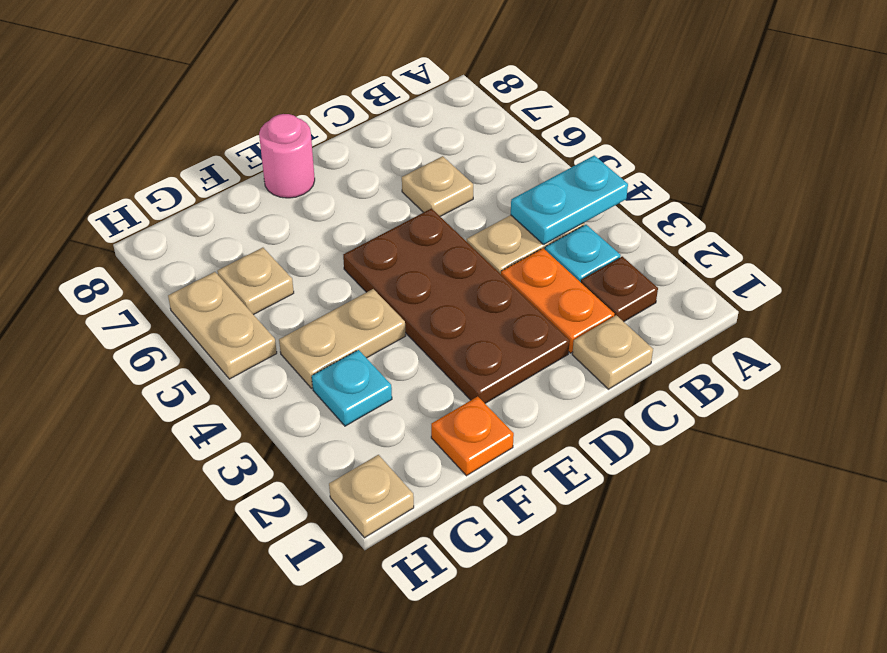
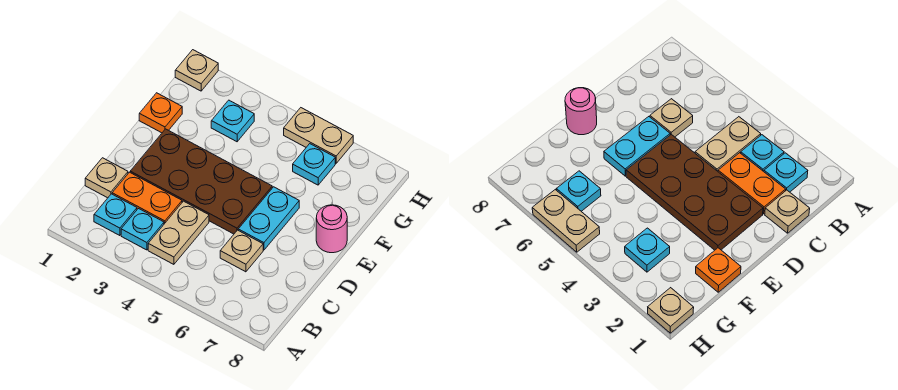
cyan plate A4:B4 level 2 -> cyan plate D6:E6 level 1
brown plate B2 level 1 -> cyan plate B2 level 1
tan plate F4:G4 level 1 -> none
tan plate G6 level 1 -> cyan plate G6 level 1

